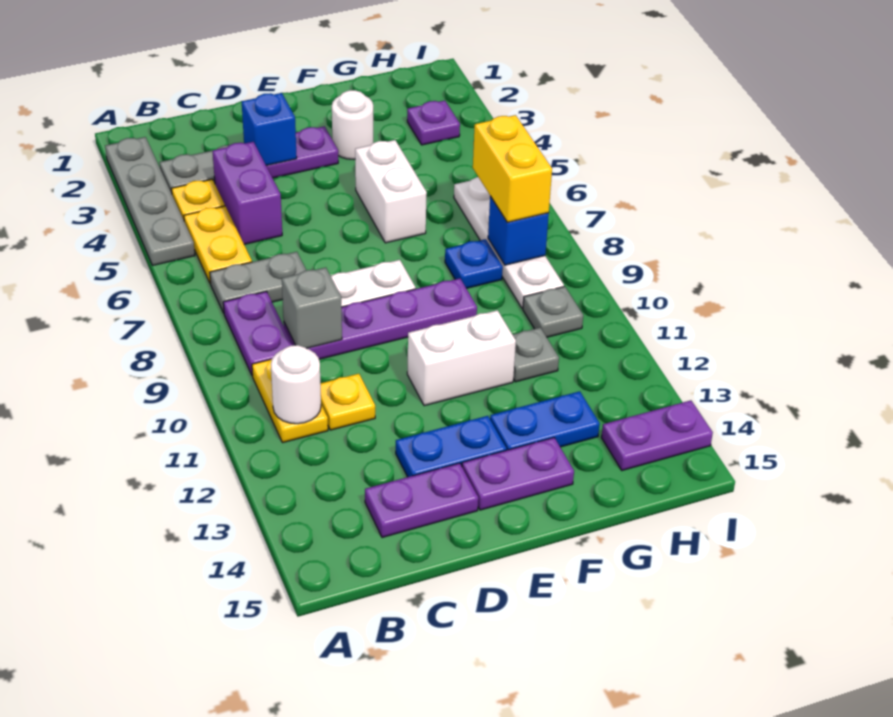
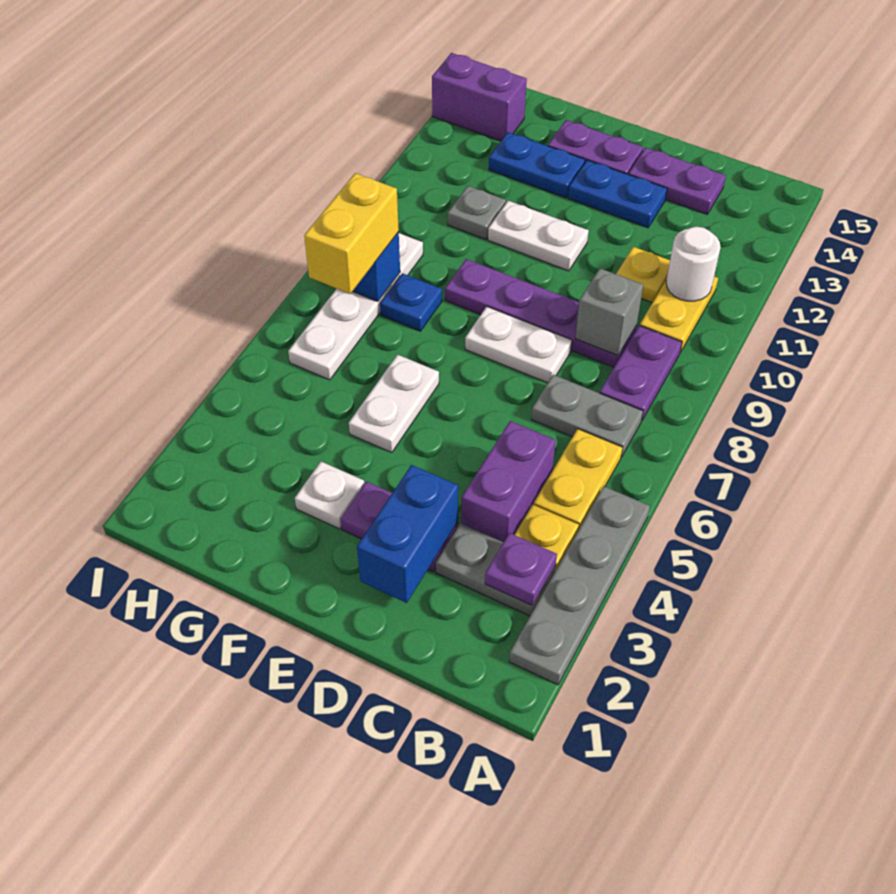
blue brick D3 level 2 -> blue brick D2:D3 level 2
white brick E11:F11 level 1 -> white plate E11:F11 level 1
white round brick F3 level 1 -> white plate F3 level 1
white brick F5:F6 level 1 -> white plate F5:F6 level 1
purple plate H3 level 1 -> purple plate B3 level 2
grey plate H10 level 1 -> none
purple plate H14:I14 level 1 -> purple brick H14:I14 level 1

